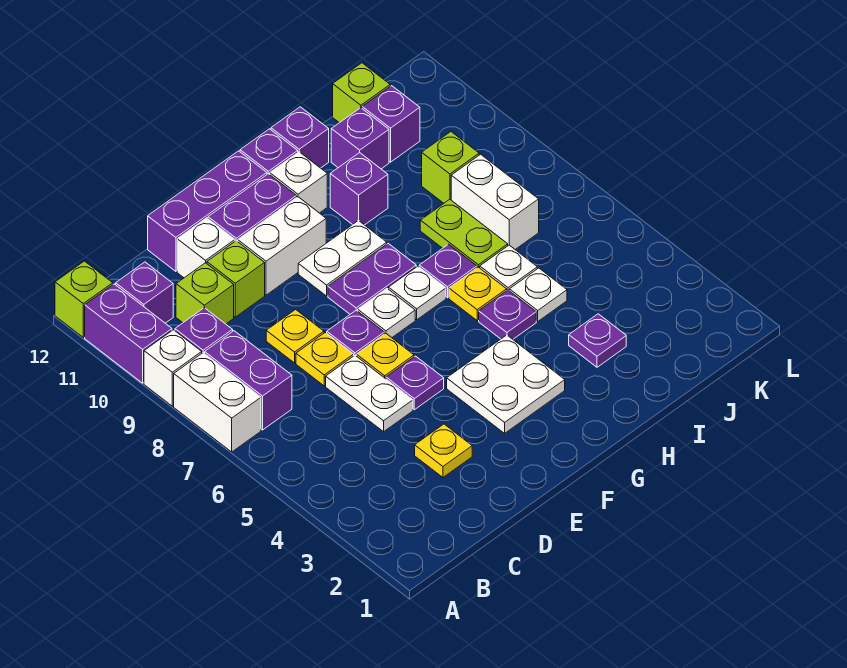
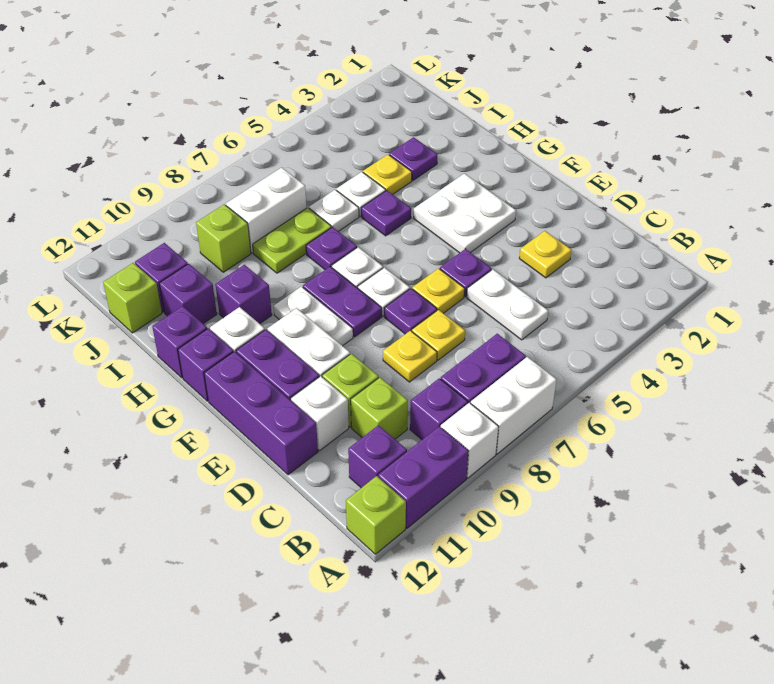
white plate D5:D6 level 1 -> white plate C5:D5 level 1
yellow plate H6 level 1 -> yellow plate I4 level 1

